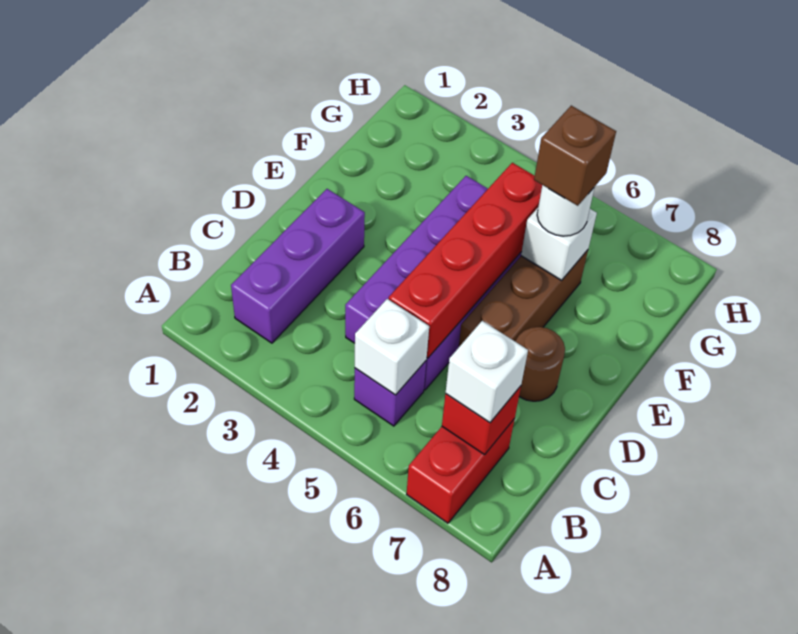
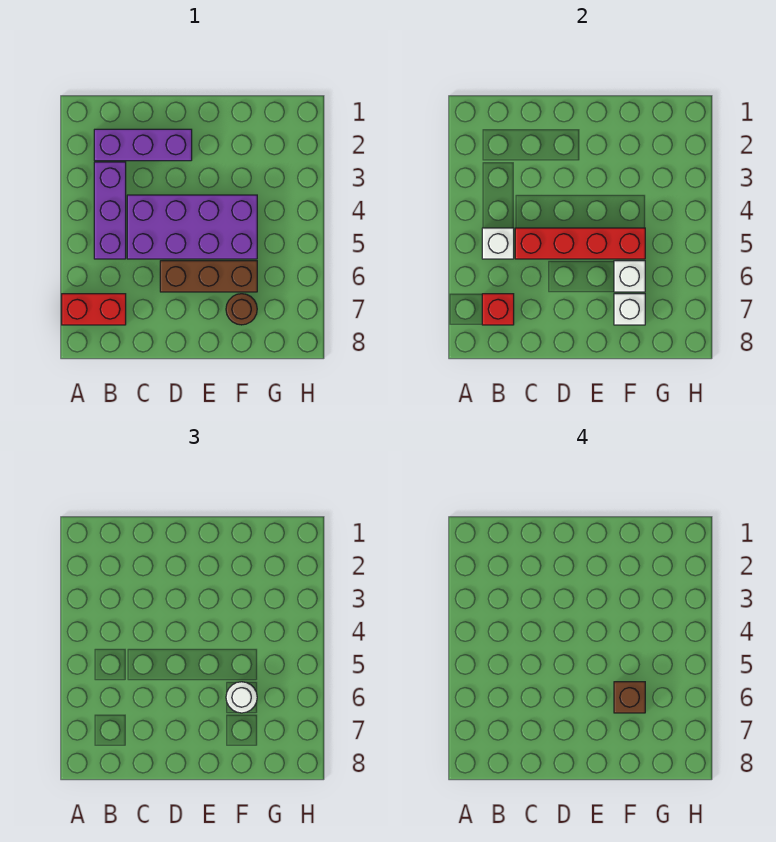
purple brick B5 level 1 -> purple brick B3:B5 level 1
white brick B7 level 3 -> white brick F7 level 2
brown round brick D7 level 1 -> brown round brick F7 level 1

